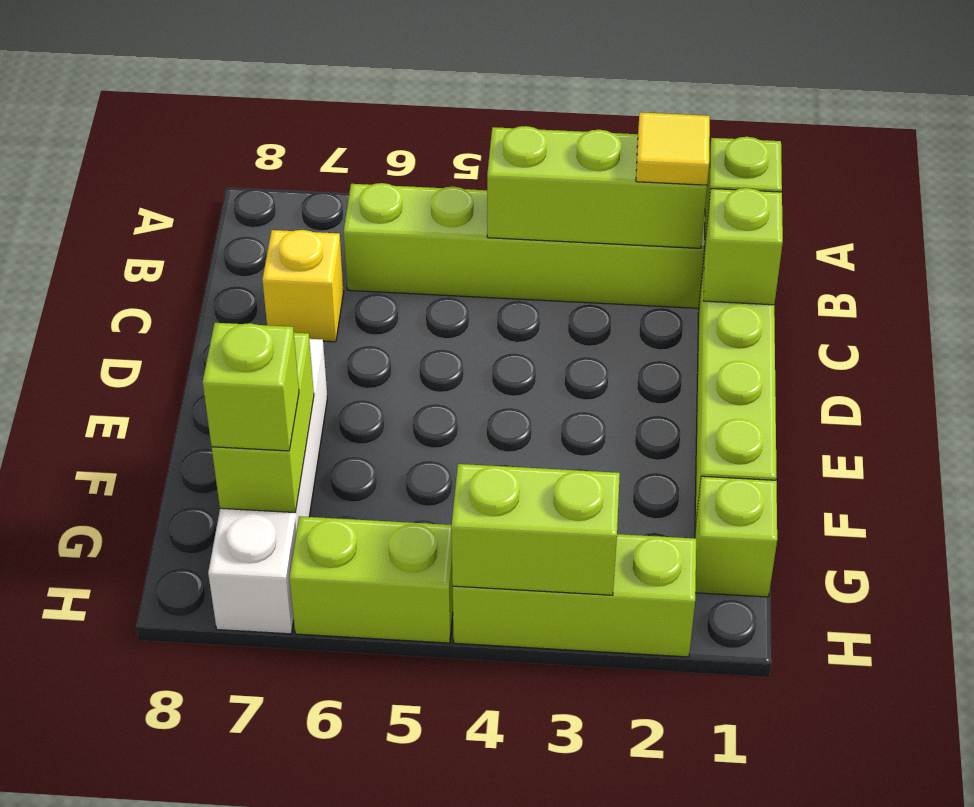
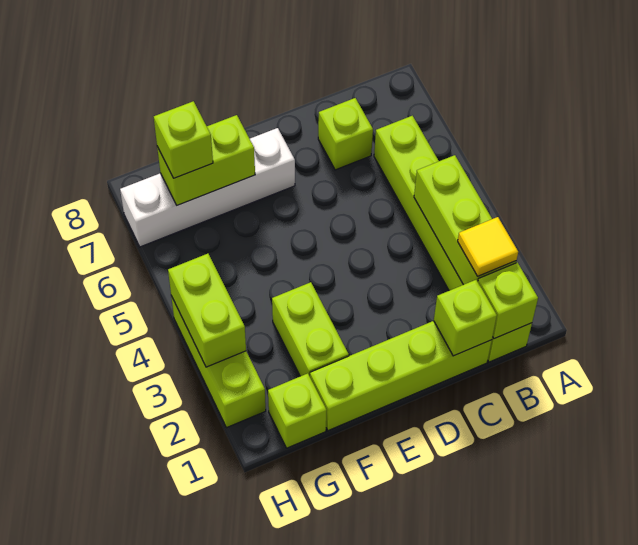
yellow brick C7 level 1 -> lime brick C7 level 1
lime brick H5:H6 level 1 -> lime brick F2:F3 level 1

